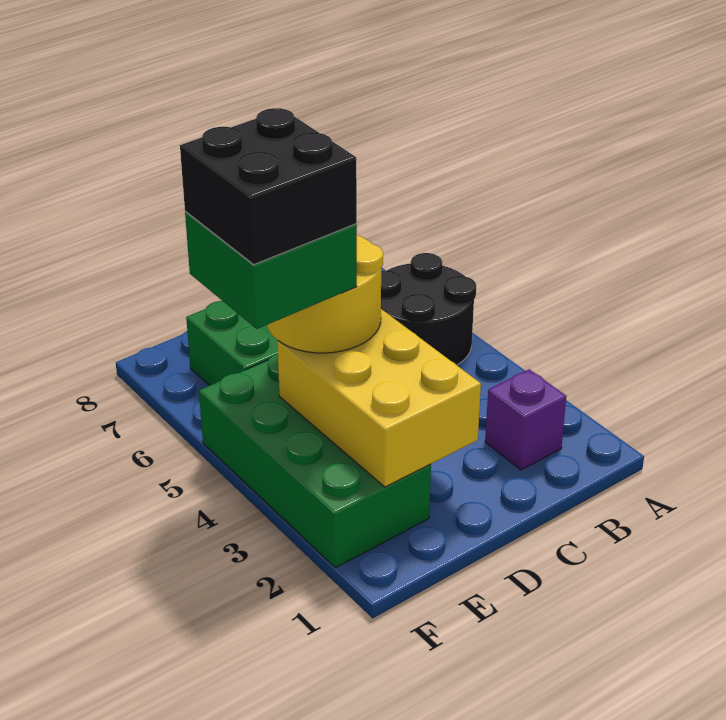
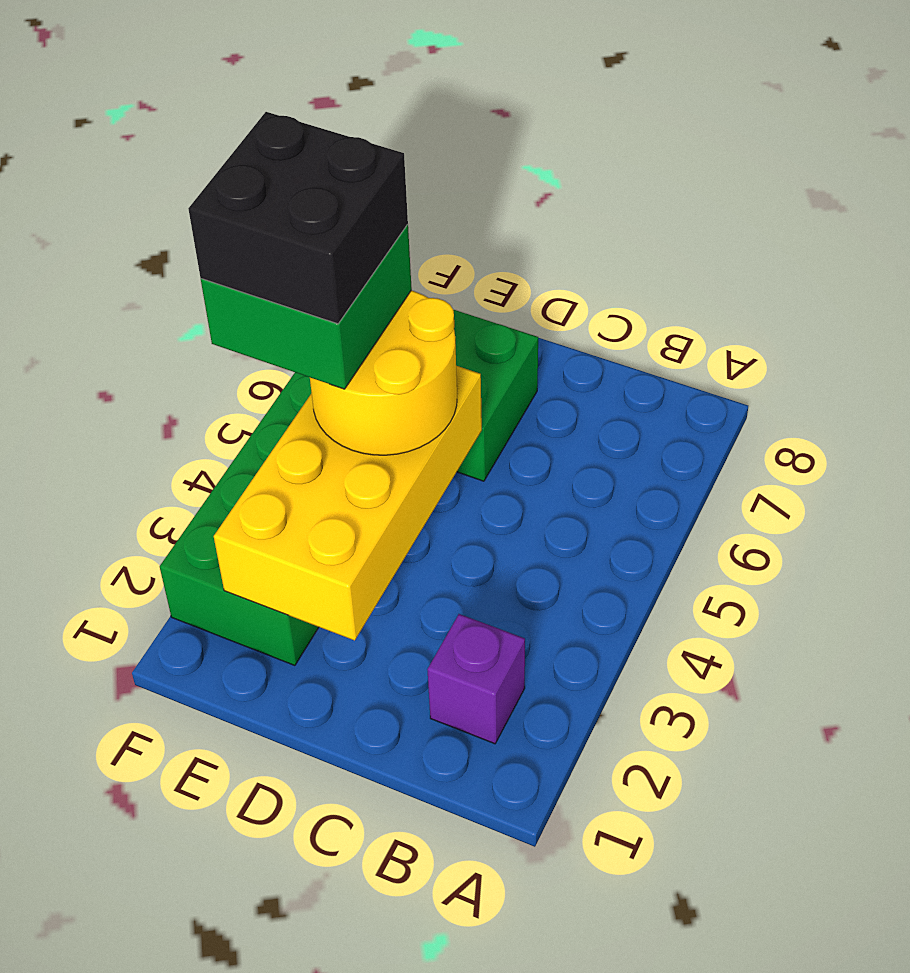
black round brick A5:B6 level 1 -> none
yellow brick D2:E4 level 2 -> yellow brick D2:E5 level 2

